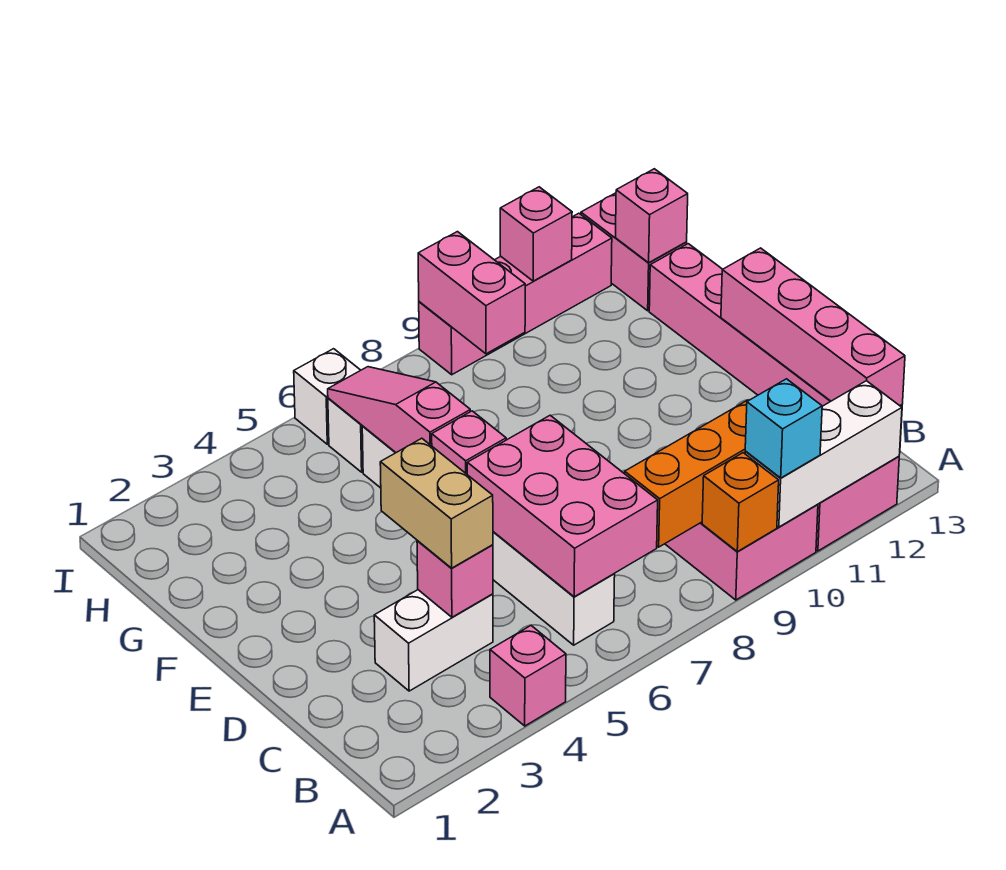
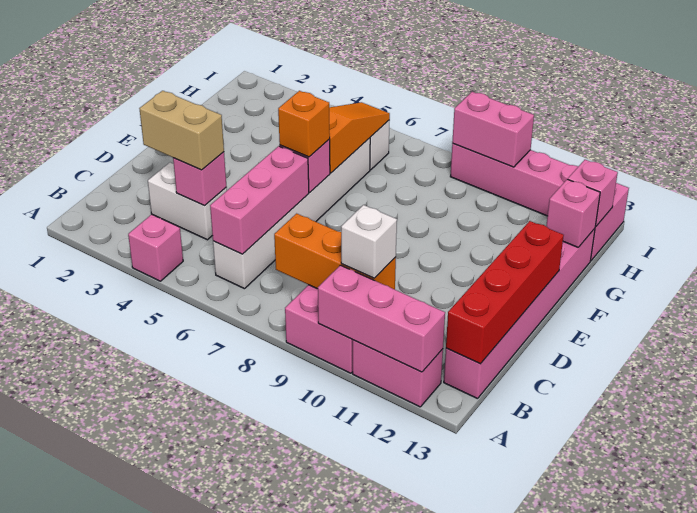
orange brick A9 level 2 -> orange brick E6 level 3
white brick A10:A12 level 2 -> pink brick A10:A12 level 2
cyan brick A10 level 3 -> none
pink brick B6:D7 level 2 -> pink brick B6:D6 level 2
pink brick B13:E13 level 2 -> red brick B13:E13 level 2
tan brick C4:D4 level 3 -> tan brick C3:C4 level 3
pink slope F6:H6 level 2 top F -> orange slope F6:H6 level 2 top F
pink brick H9:I9 level 2 -> pink brick I9:I10 level 2
white brick I6 level 1 -> white brick B10 level 3
pink brick I11 level 2 -> pink brick G13 level 2

